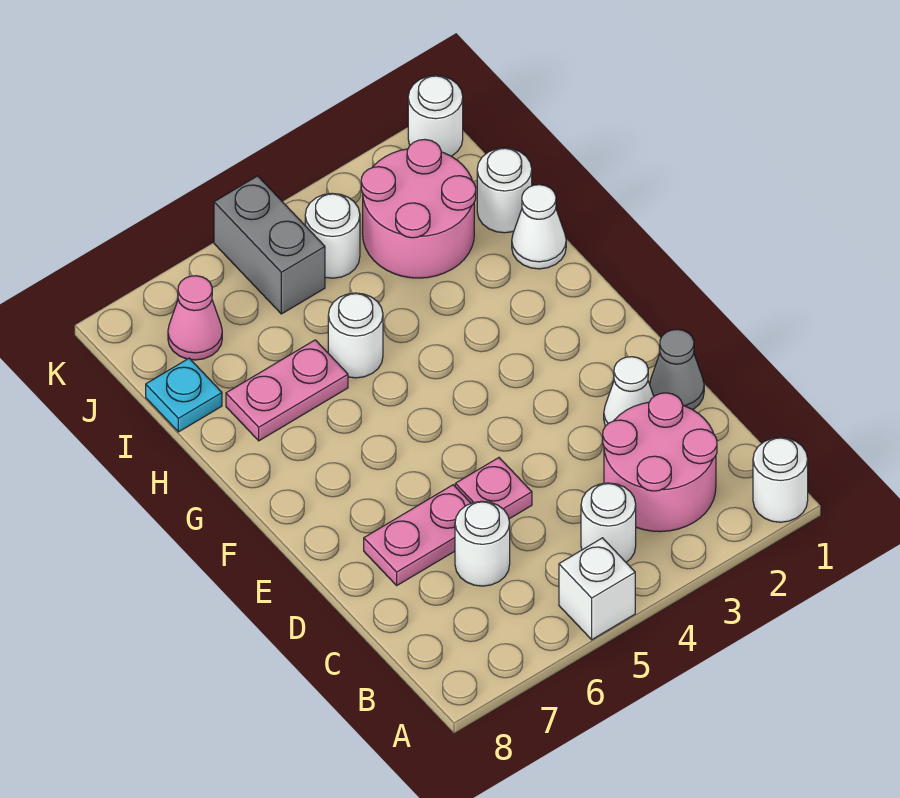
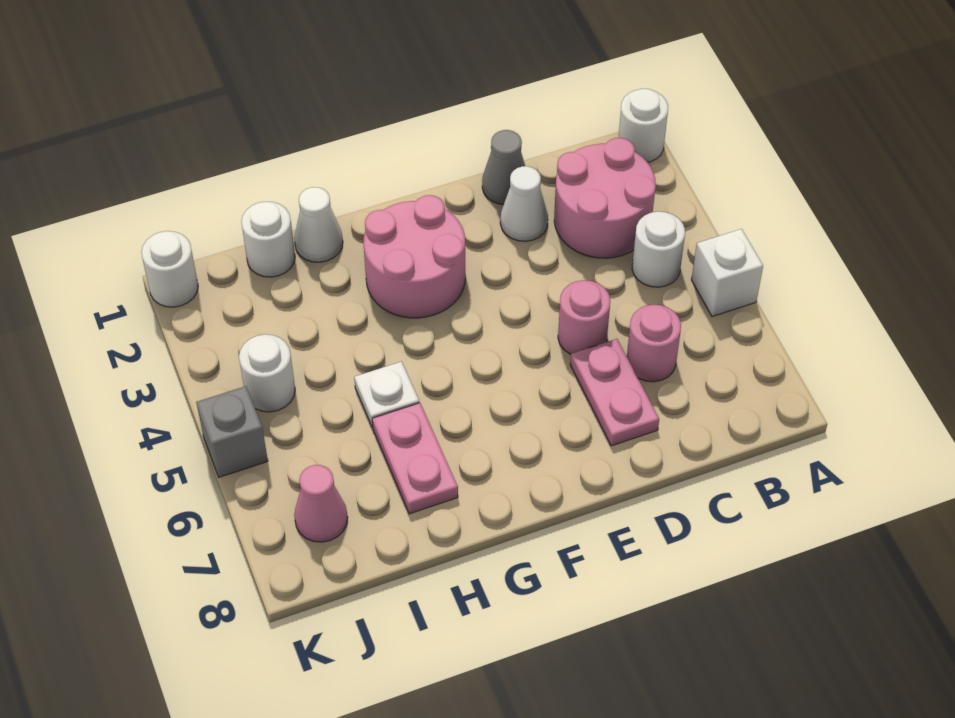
white round brick C6 level 1 -> pink round brick C6 level 1
pink plate D5 level 1 -> pink round brick D5 level 1
white round brick H5 level 1 -> white plate H5 level 1
pink round brick I2:J3 level 1 -> pink round brick F2:G3 level 1
cyan plate I8 level 1 -> none
grey brick J5:K5 level 1 -> grey brick K5 level 1

